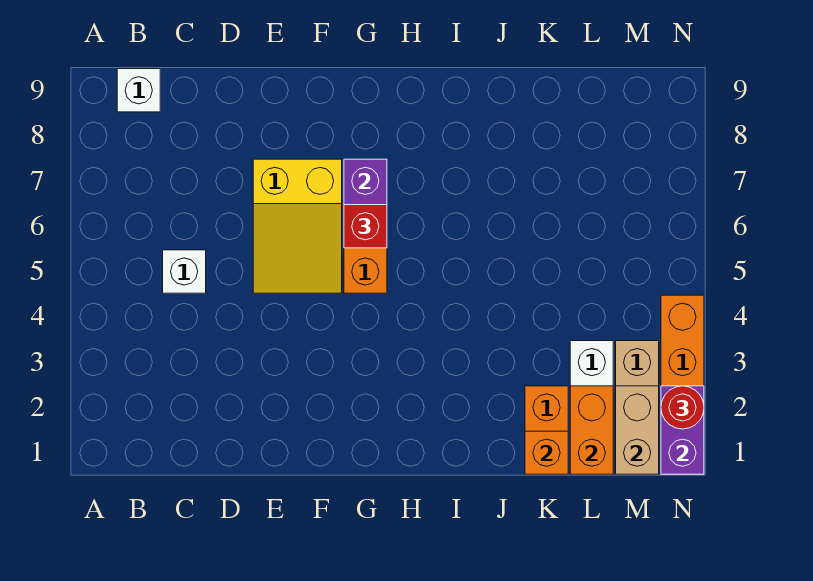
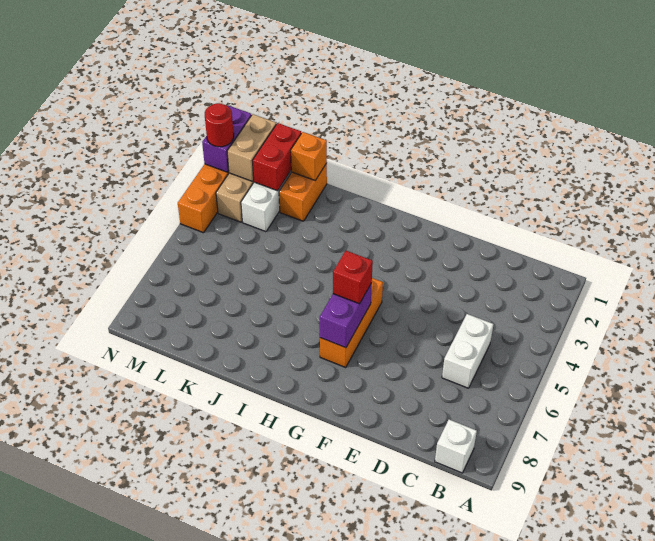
white brick C5 level 1 -> white brick C5:C6 level 1
yellow slope E5:F7 level 1 top 7 -> none
orange brick L1:L2 level 2 -> red brick L1:L2 level 2

